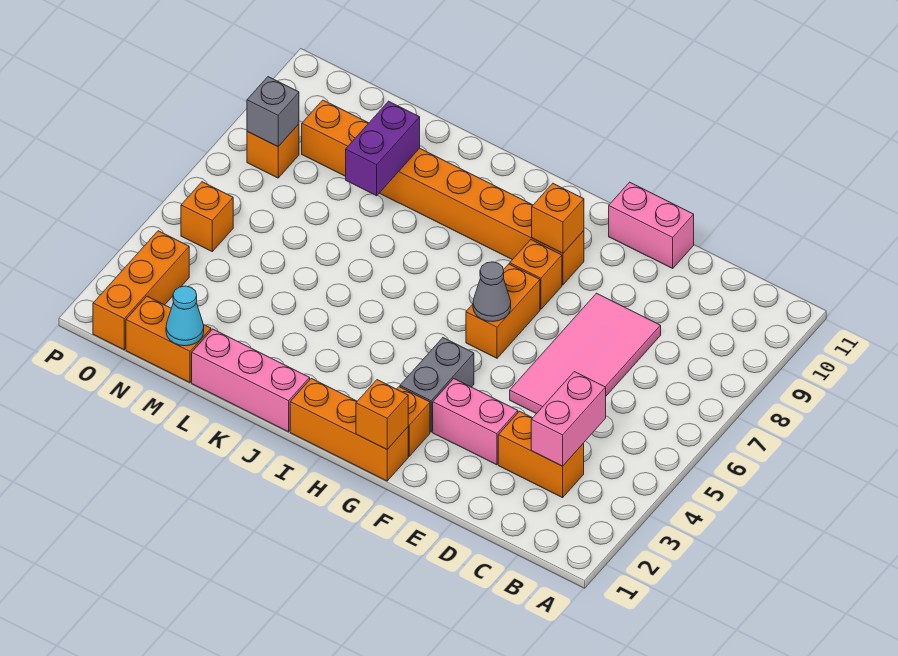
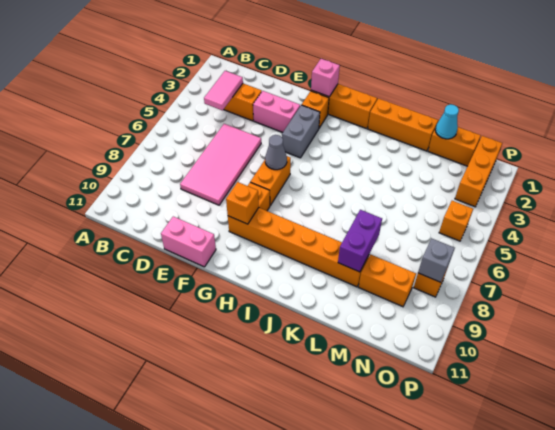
pink brick C3:C4 level 2 -> pink tile C3:C4 level 2
orange brick G1 level 2 -> pink brick G1 level 2
pink brick J1:L1 level 1 -> orange brick J1:L1 level 1

